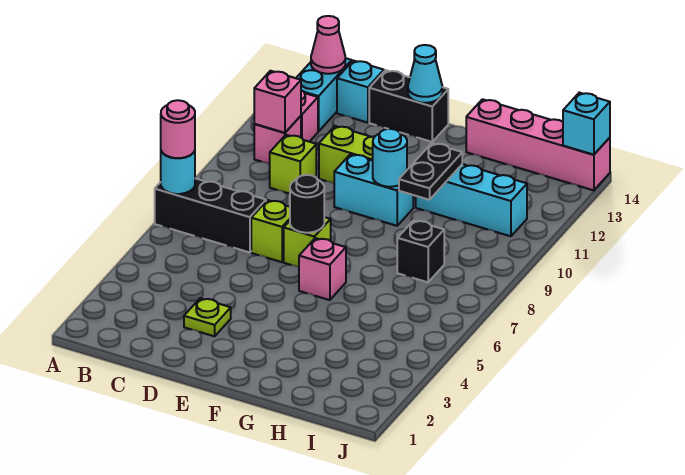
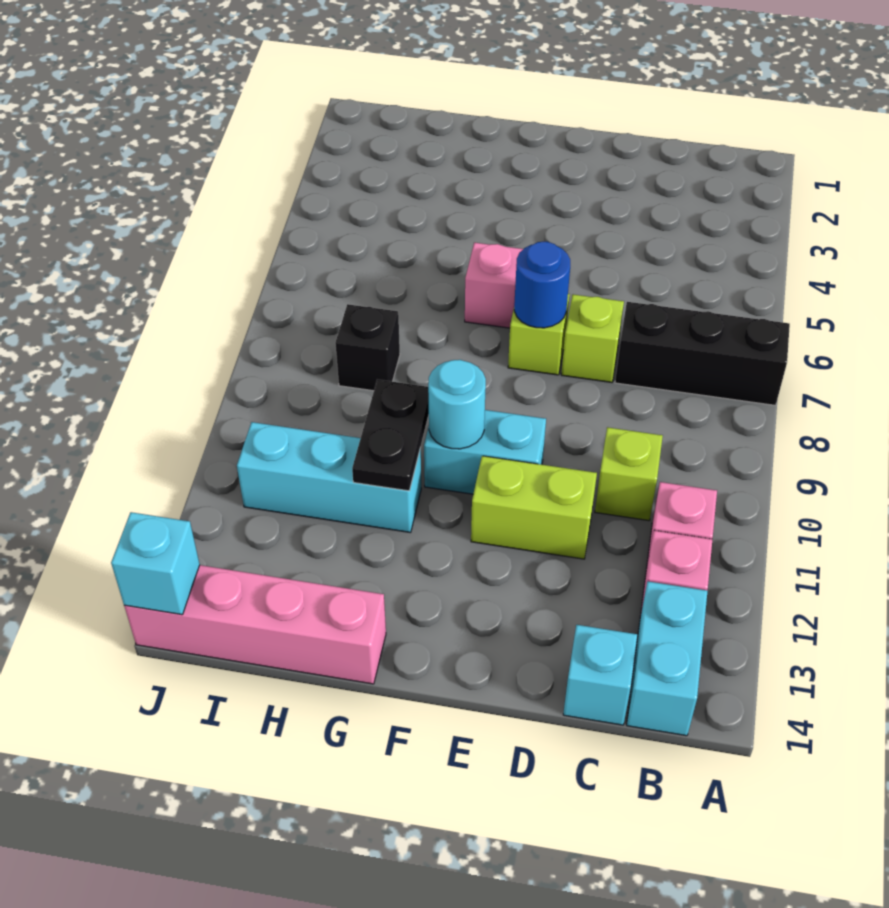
cyan round brick A7 level 2 -> none
pink round brick A7 level 3 -> none
pink brick B11 level 2 -> none
pink cone B14 level 2 -> none
lime plate D3 level 1 -> none
black brick D14:E14 level 1 -> none
black round brick E7 level 2 -> blue round brick E7 level 2
cyan cone E14 level 2 -> none

